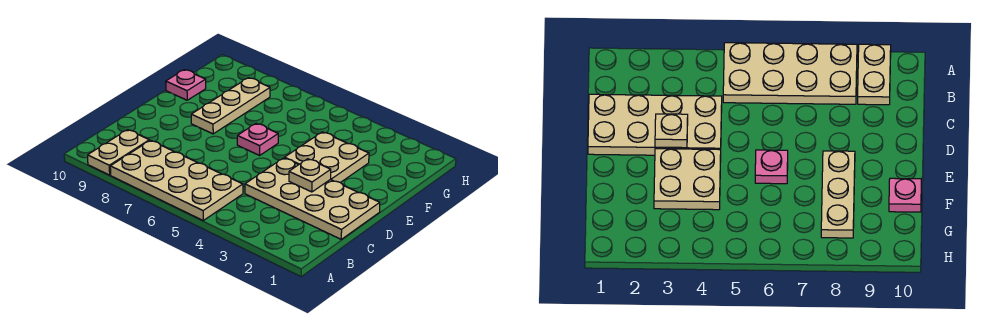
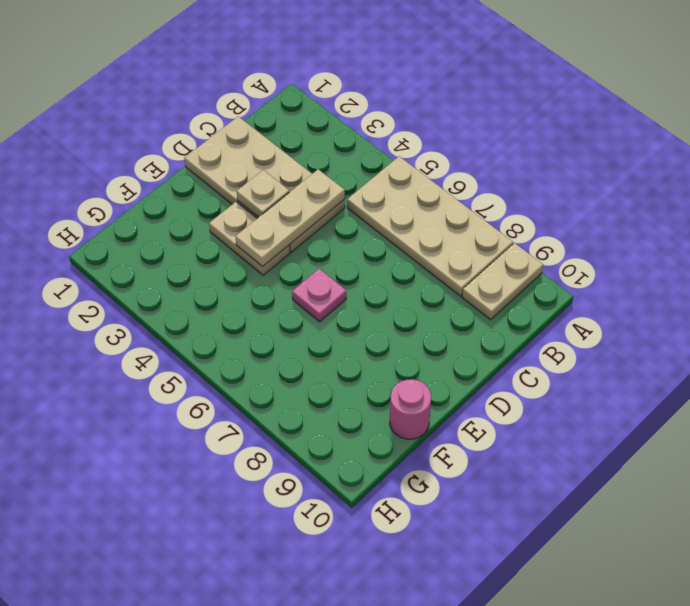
tan plate E3:F4 level 1 -> tan plate E3:E4 level 1
tan plate E8:G8 level 1 -> tan plate C4:E4 level 2
pink plate F10 level 1 -> pink round brick F10 level 1

